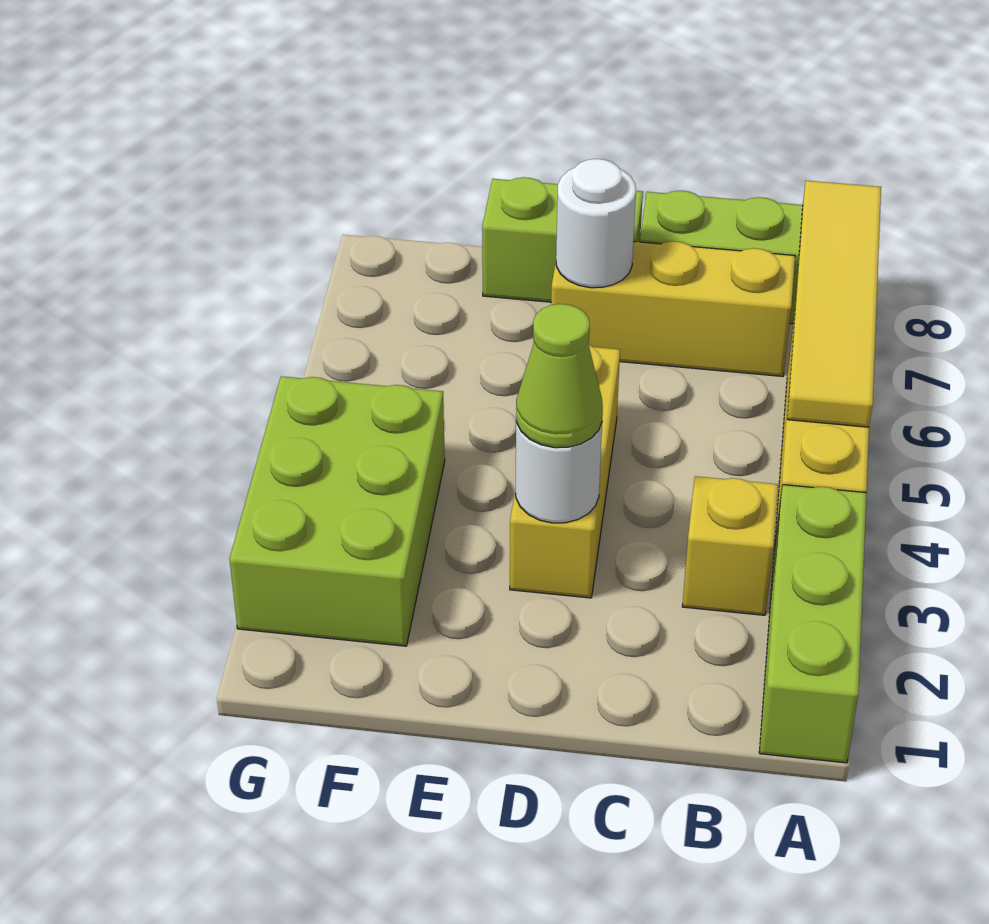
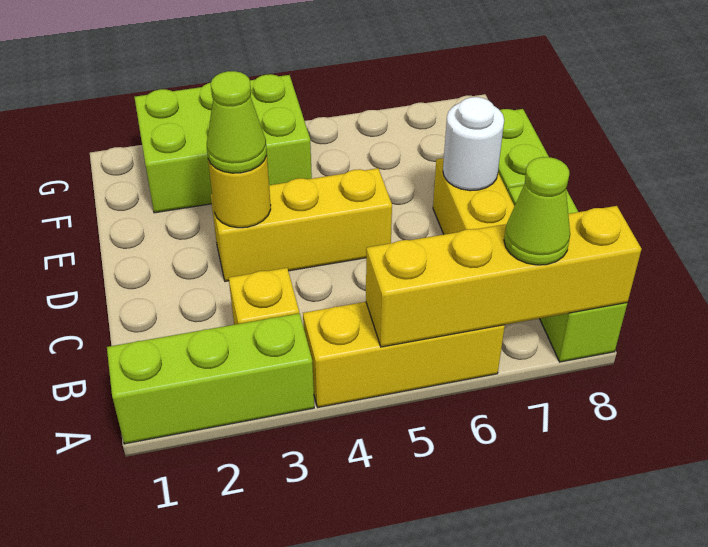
yellow tile A5:A8 level 2 -> yellow brick A5:A8 level 2
none -> lime cone A7 level 3
white round brick D3 level 2 -> yellow round brick D3 level 2

